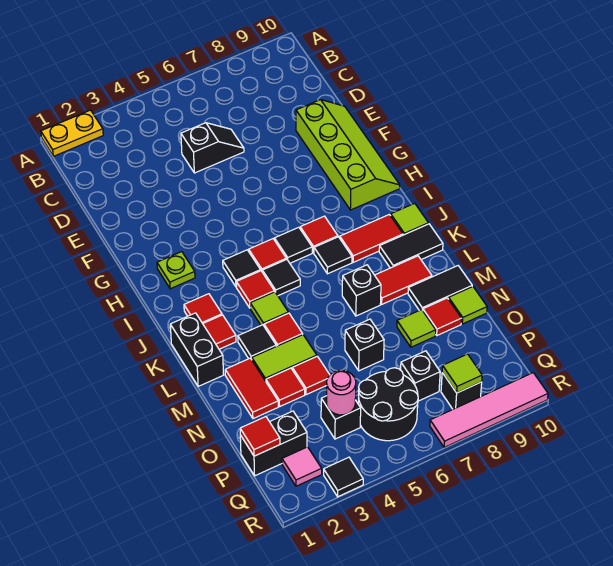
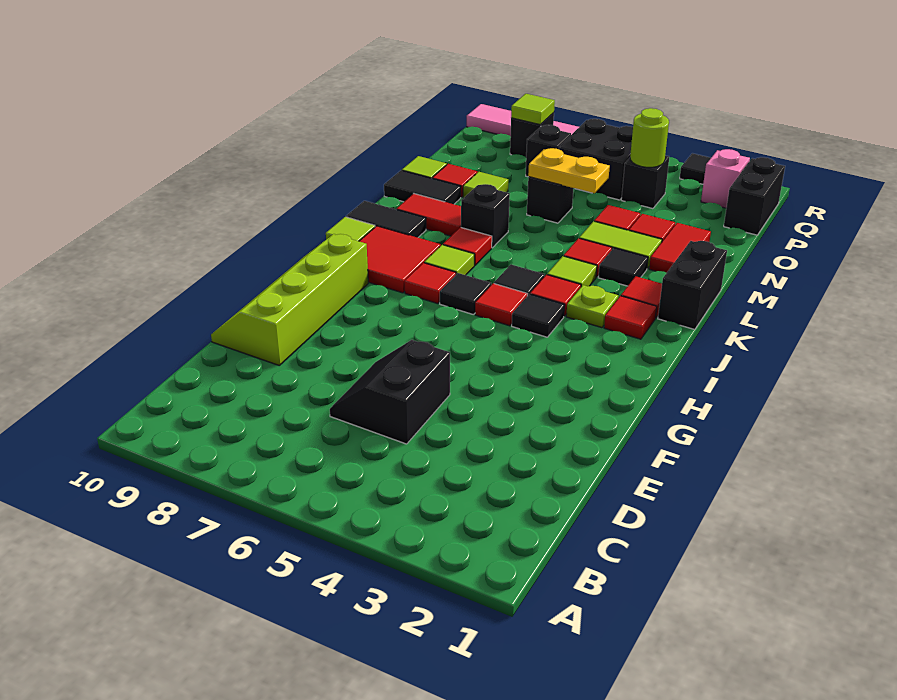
yellow plate A1:A2 level 1 -> yellow plate N5:N6 level 2
black slope D5:D6 level 1 top 5 -> black slope D5:E6 level 1 top 5
lime plate H2 level 1 -> lime plate J3 level 1
black tile J7 level 1 -> lime tile J7 level 1
red tile J8:J9 level 1 -> red tile I8:J9 level 1
black brick P1:P2 level 1 -> black brick P1:Q1 level 1
red tile P1 level 2 -> red tile K7 level 1
pink round brick P4 level 2 -> lime round brick P4 level 2
black round brick P5:Q6 level 1 -> black brick P5:Q6 level 1
pink tile Q2 level 1 -> pink brick Q2 level 1

